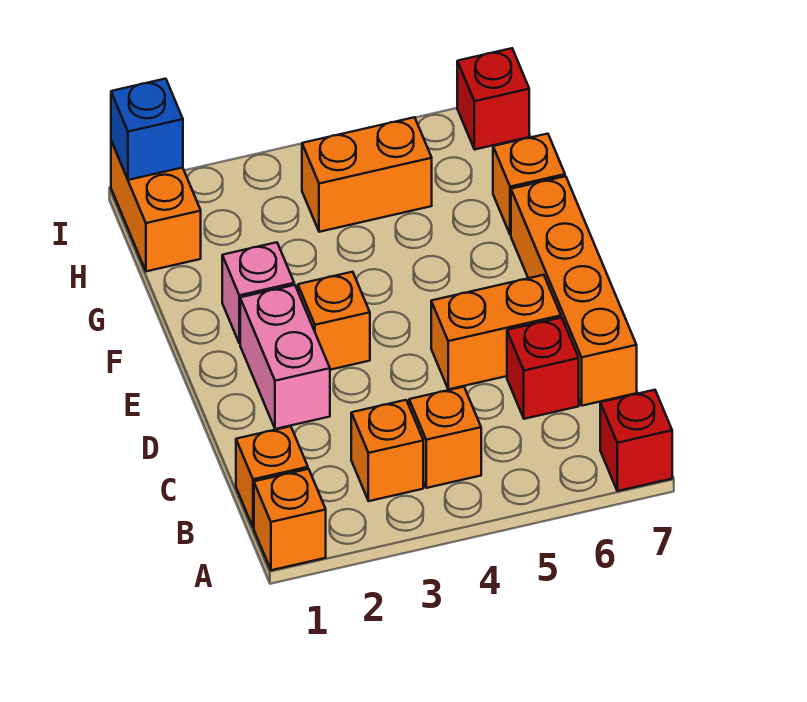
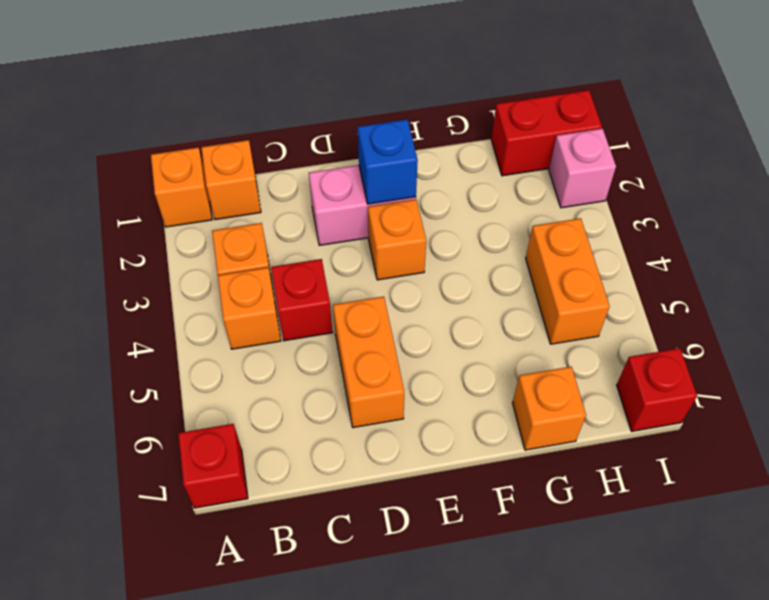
red brick C6 level 1 -> red brick C4 level 1
orange brick C7:F7 level 1 -> none
pink brick F2 level 1 -> pink brick I2 level 1
orange brick H1:I1 level 1 -> red brick H1:I1 level 1
blue brick I1 level 2 -> blue brick E2 level 2

